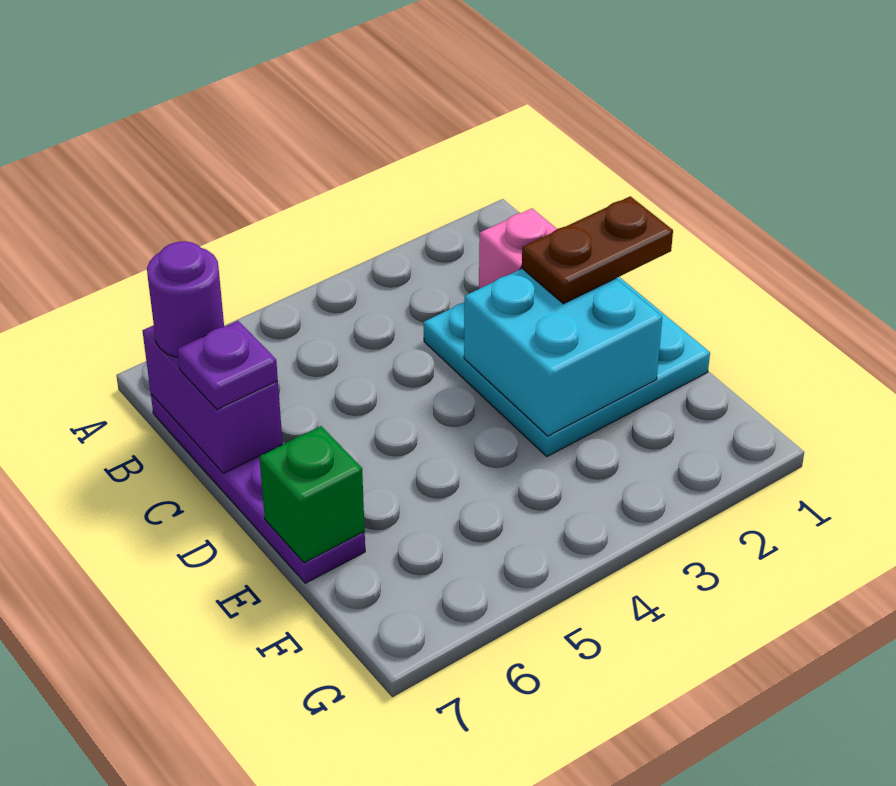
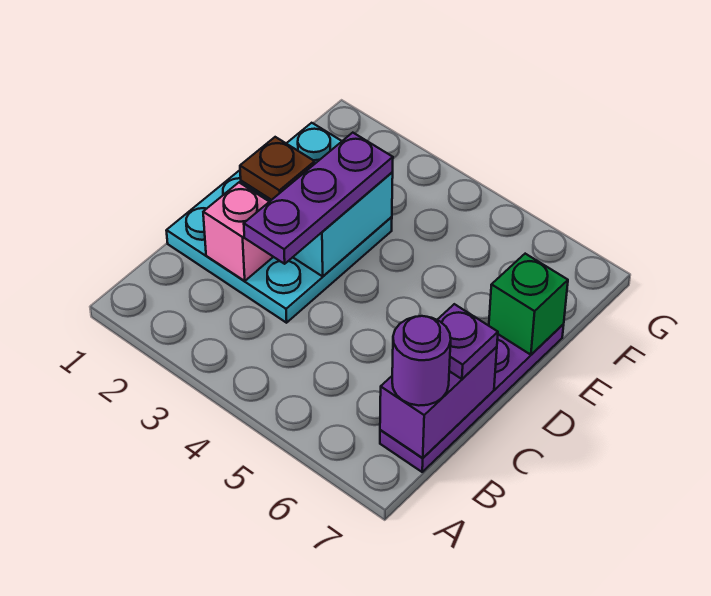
none -> purple plate C3:E3 level 3
brown plate D1:D2 level 3 -> brown plate D2 level 3

